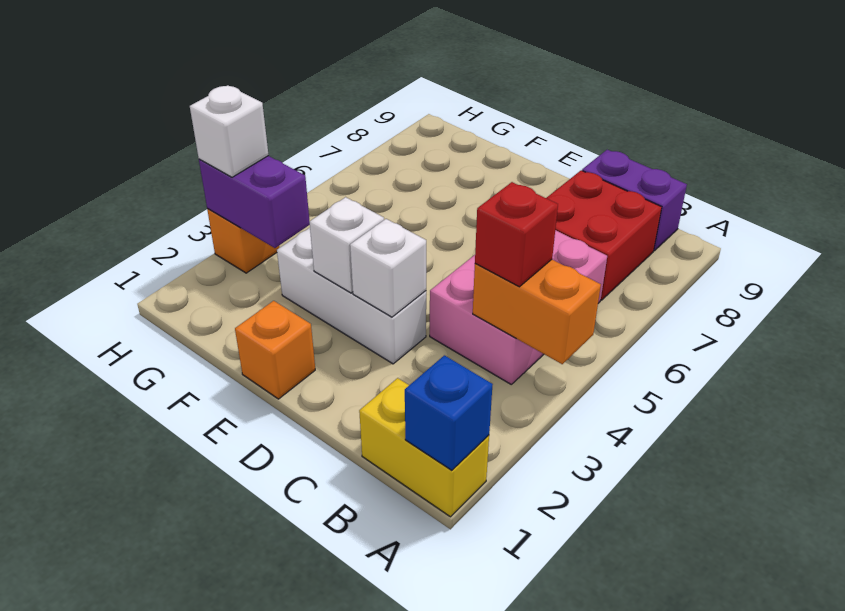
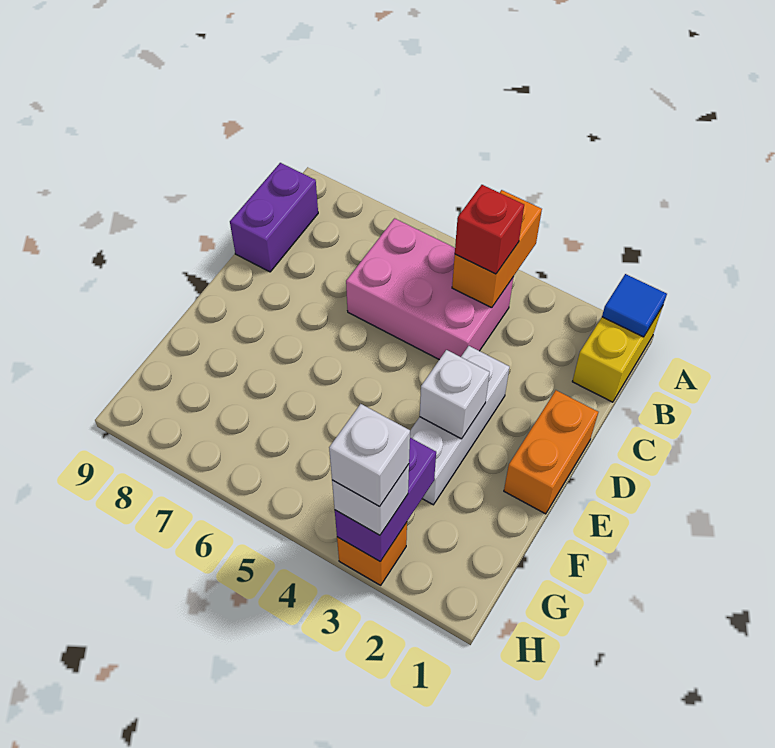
blue brick A1 level 2 -> blue tile A1 level 2
red brick B7:C8 level 1 -> none
white brick D3 level 2 -> white brick H3 level 4
orange brick E1 level 1 -> orange brick D1:E1 level 1

